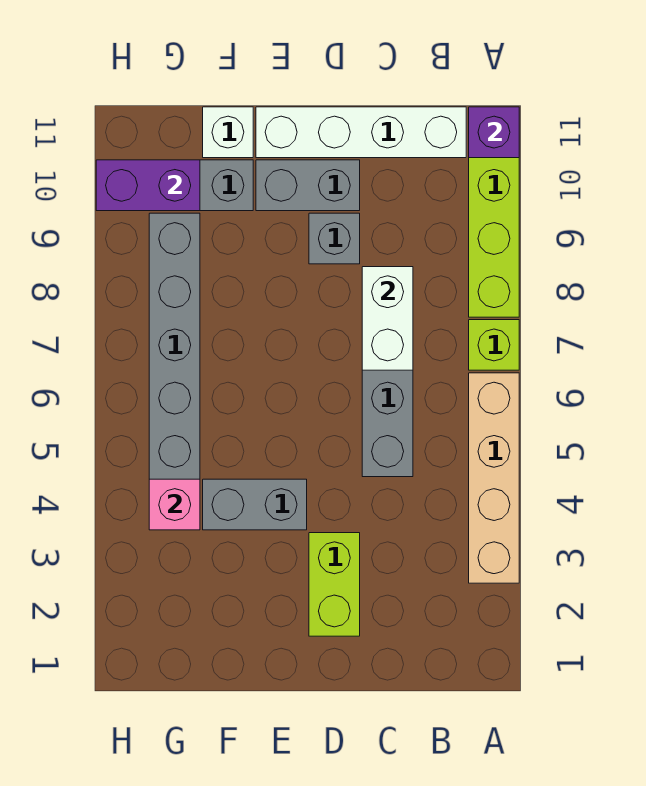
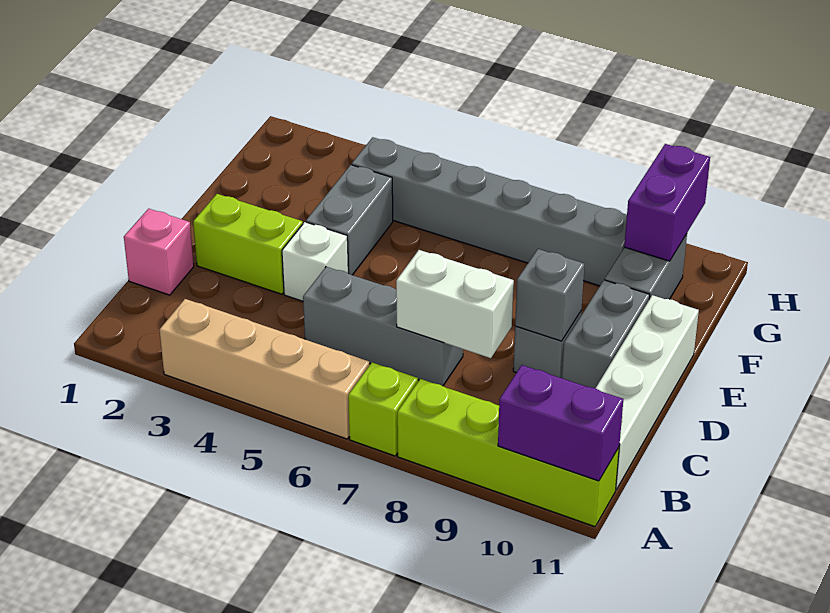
purple brick A11 level 2 -> purple brick A10:A11 level 2
none -> grey brick D9 level 2
white brick F11 level 1 -> white brick D4 level 1
pink brick G4 level 2 -> pink brick C1 level 1

